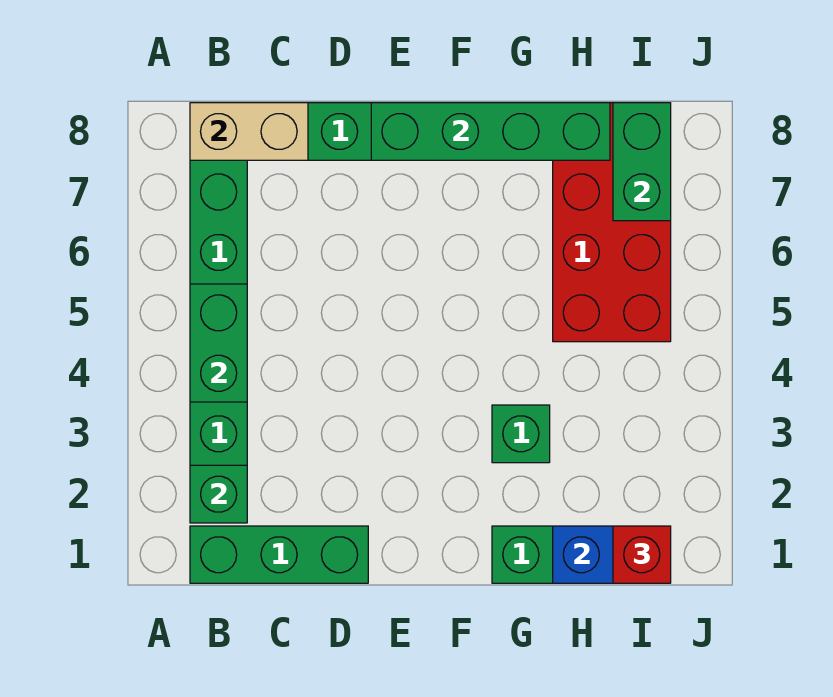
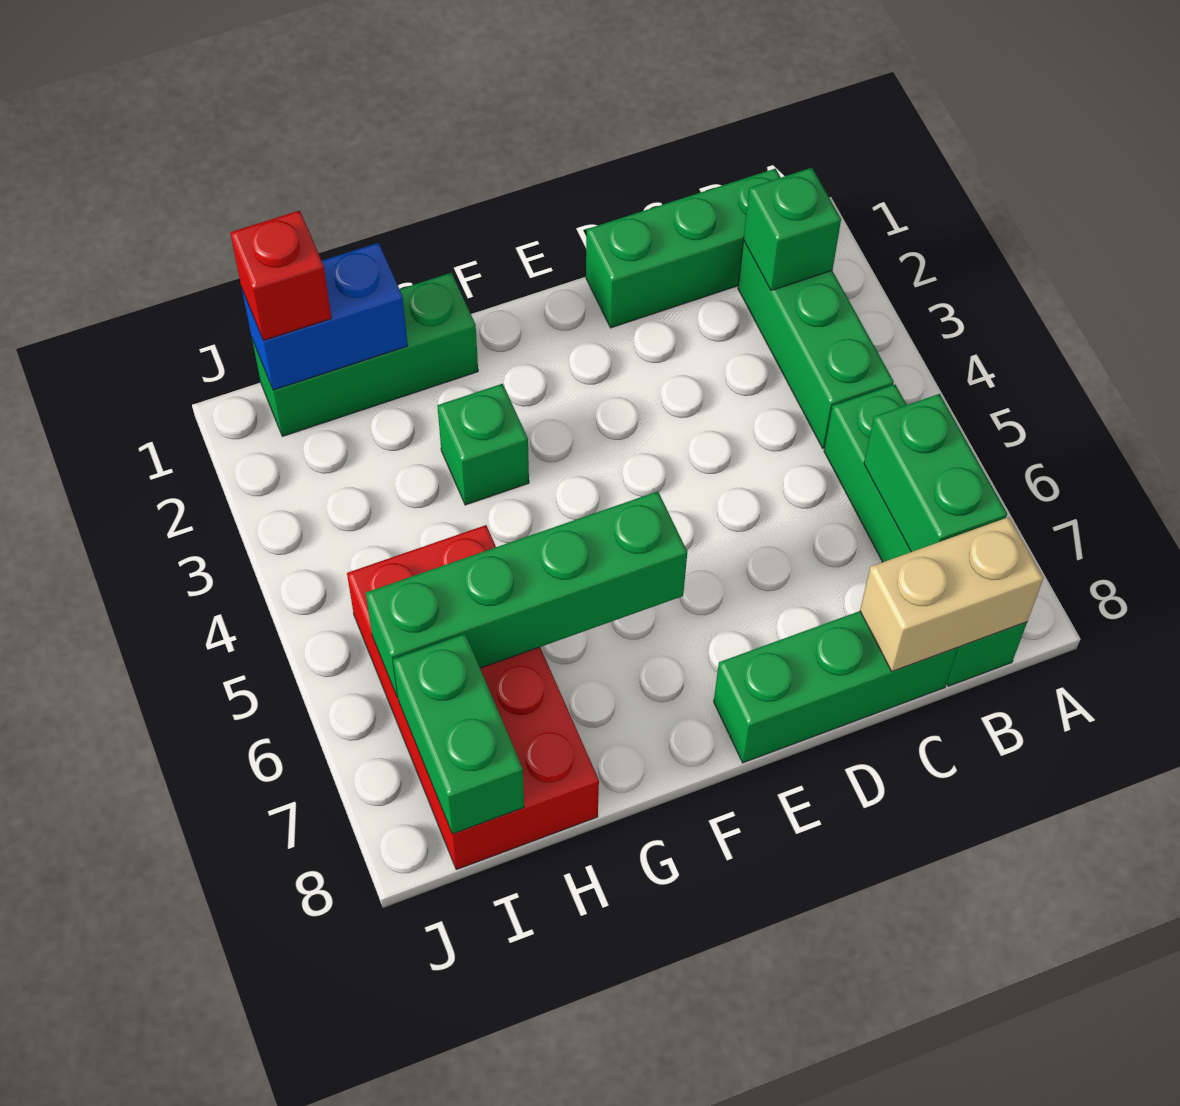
green brick B4:B5 level 2 -> green brick B6:B7 level 2
green brick E8:H8 level 2 -> green brick F6:I6 level 2

